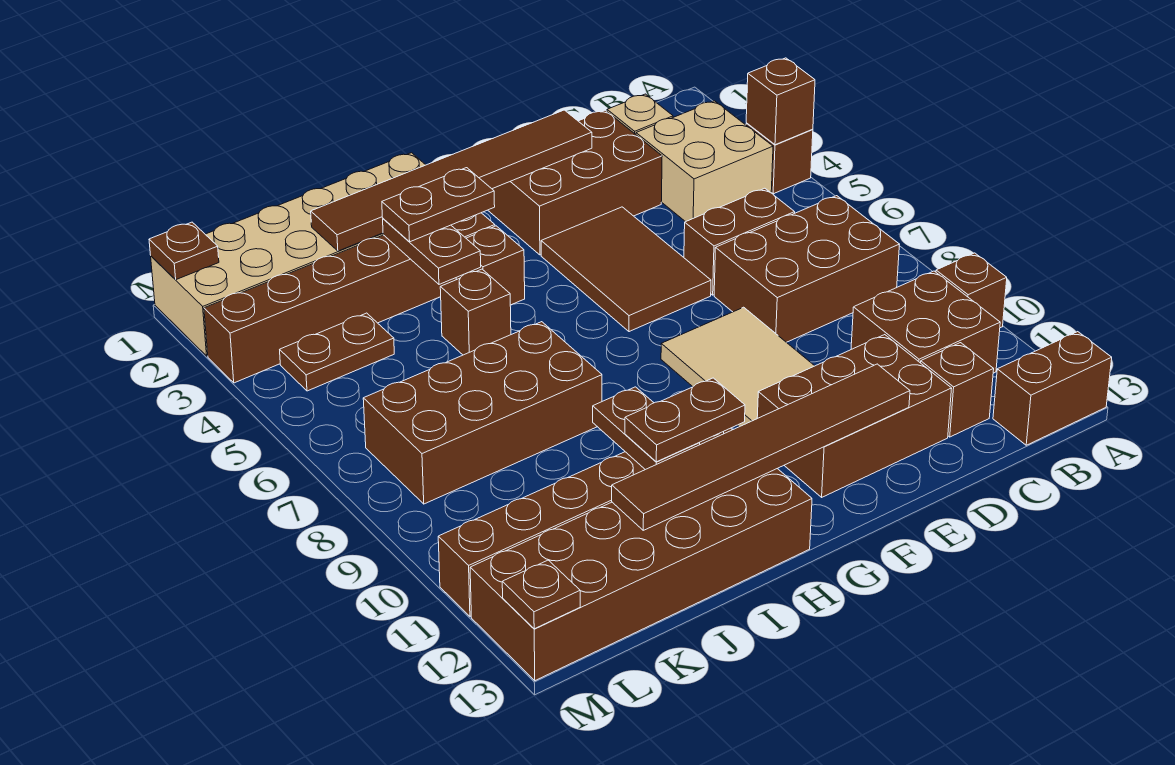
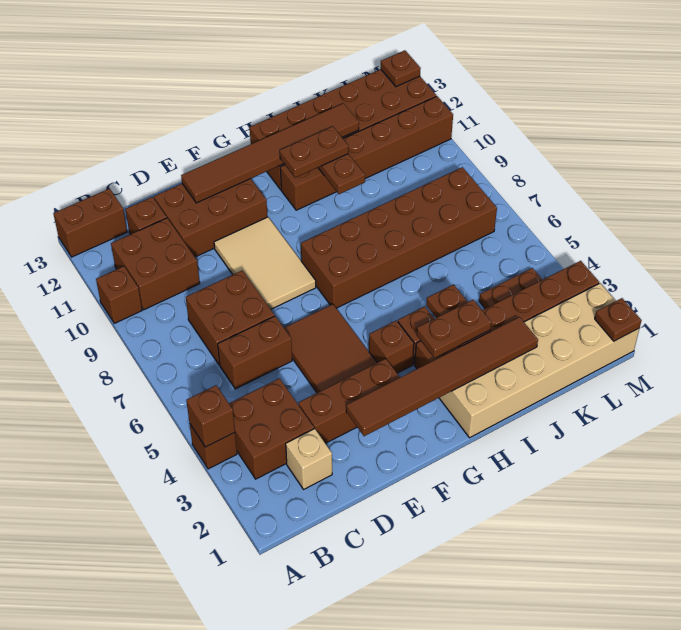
tan brick B3:C4 level 1 -> brown brick B3:C4 level 1
brown brick B7:D8 level 1 -> brown brick C7:D8 level 1
brown brick D2:F3 level 1 -> brown brick D3:F3 level 1
brown brick I5 level 1 -> brown brick G4 level 1
brown brick I7:L8 level 1 -> brown brick G7:L8 level 1

